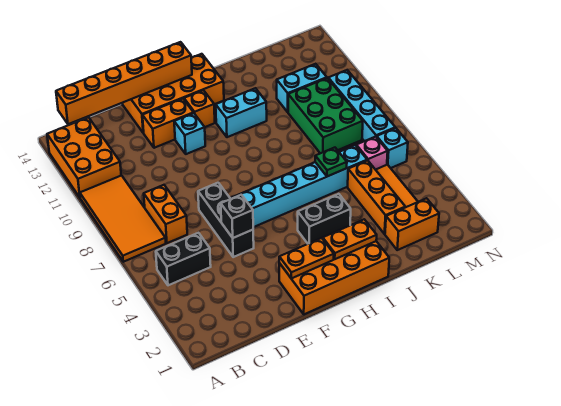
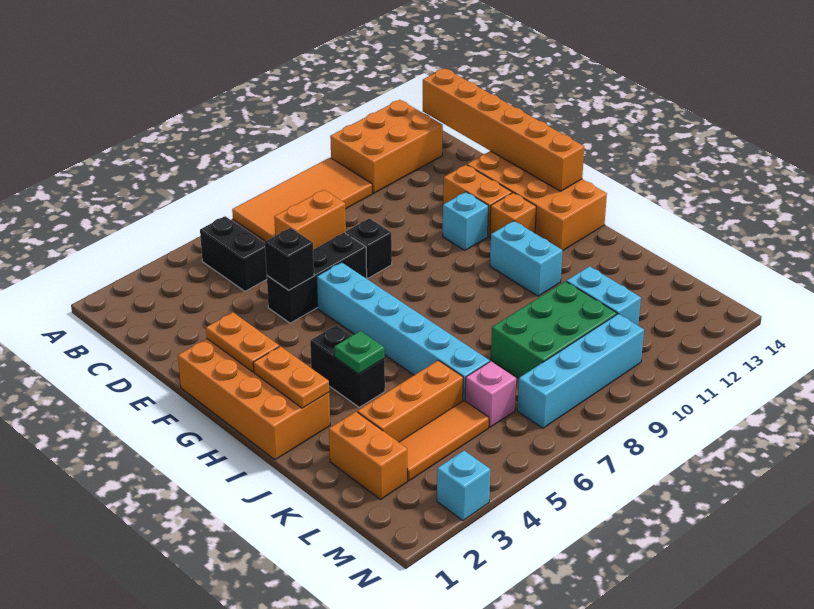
none -> black brick E8 level 1
green plate J6 level 2 -> green plate I4 level 2
cyan brick M6 level 1 -> cyan brick N3 level 1

